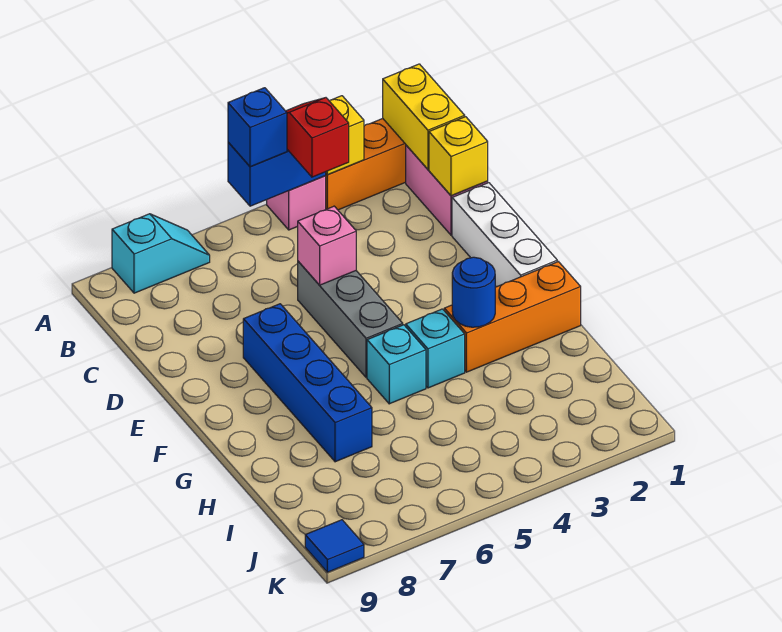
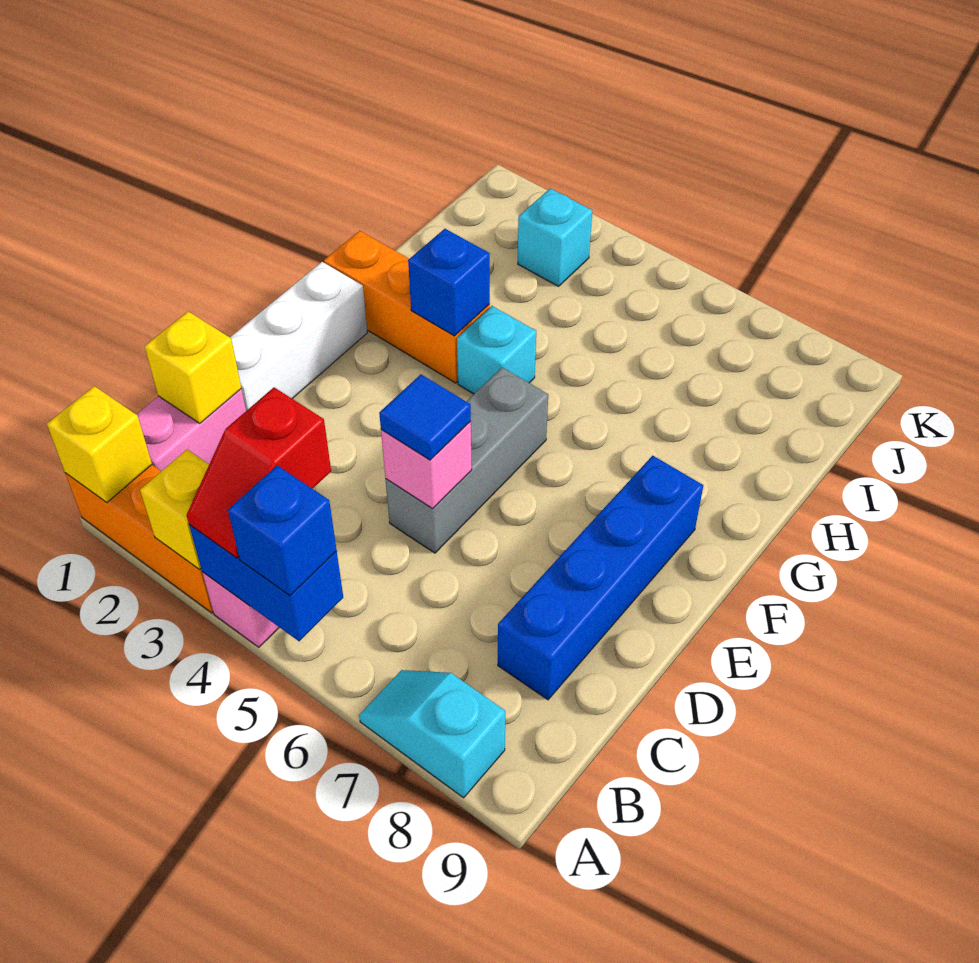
yellow brick A1:B1 level 2 -> yellow brick A1 level 2
blue brick E7:H7 level 1 -> blue brick C8:F8 level 1
blue round brick G3 level 2 -> blue brick G3 level 2
cyan brick G5 level 1 -> cyan brick J3 level 1
blue tile K9 level 1 -> blue tile D5 level 3

